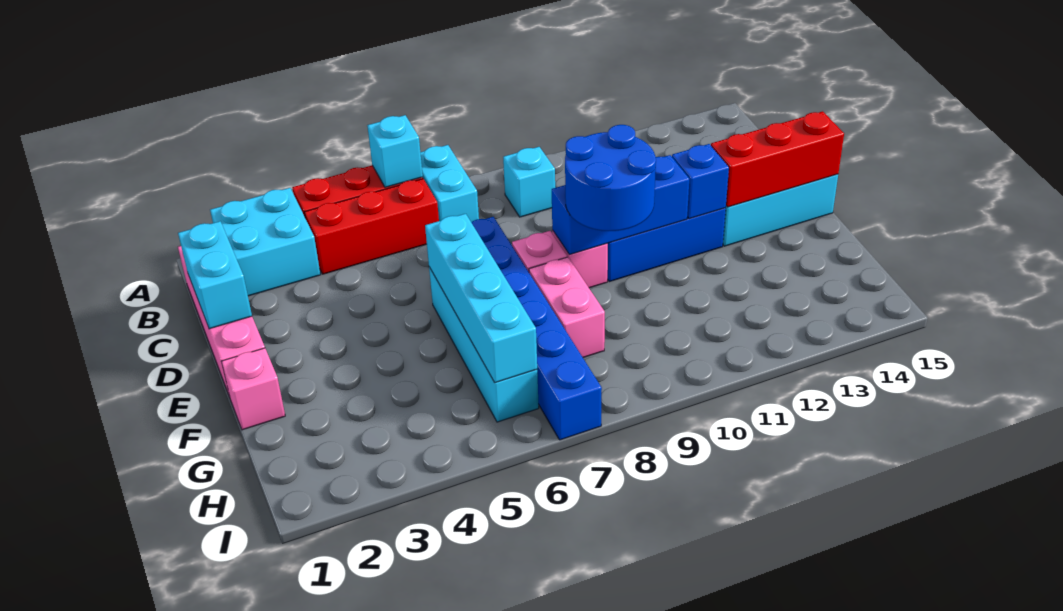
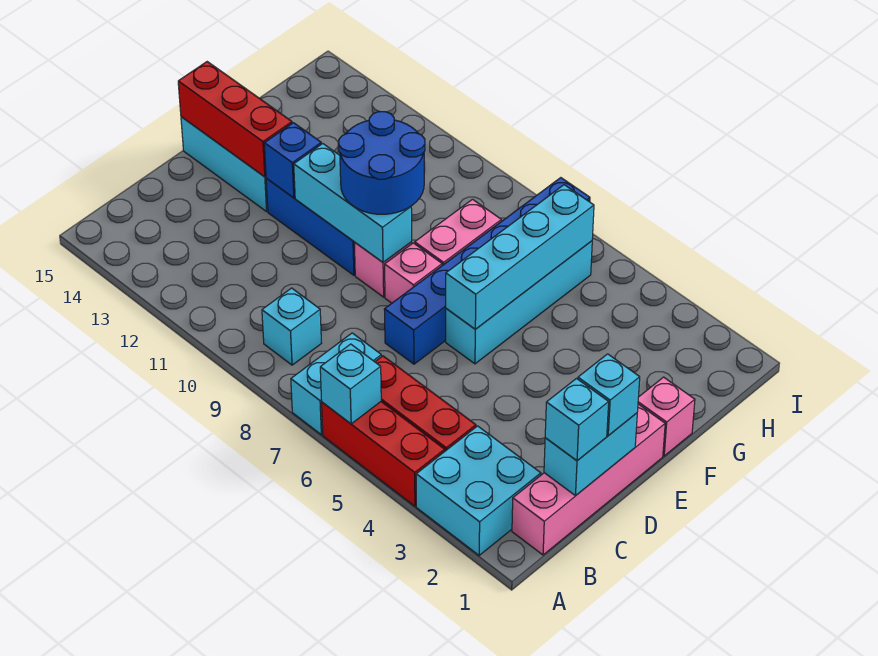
none -> cyan brick C1 level 3
none -> cyan brick D1 level 3
blue brick E9:E11 level 2 -> cyan brick E9:E11 level 2

